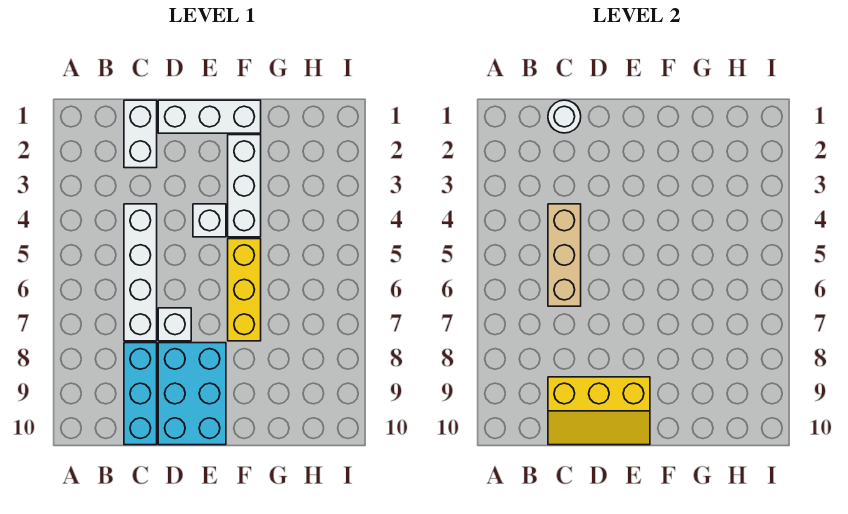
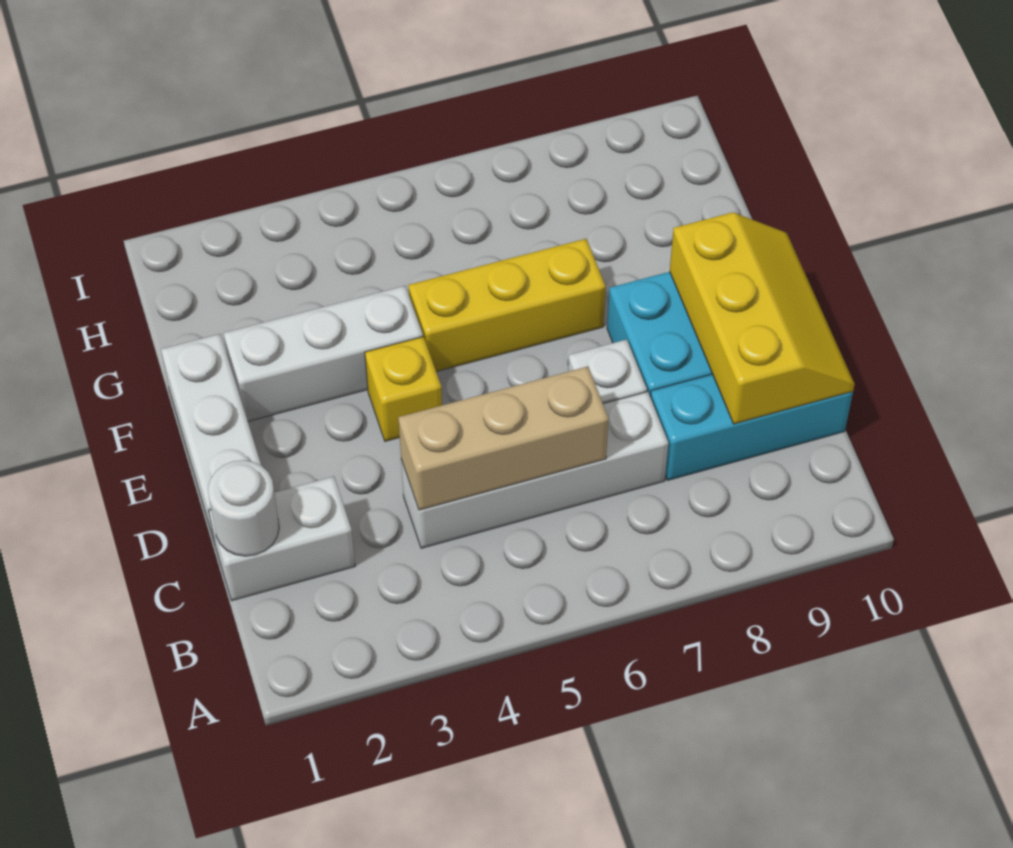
white brick E4 level 1 -> yellow brick E4 level 1

